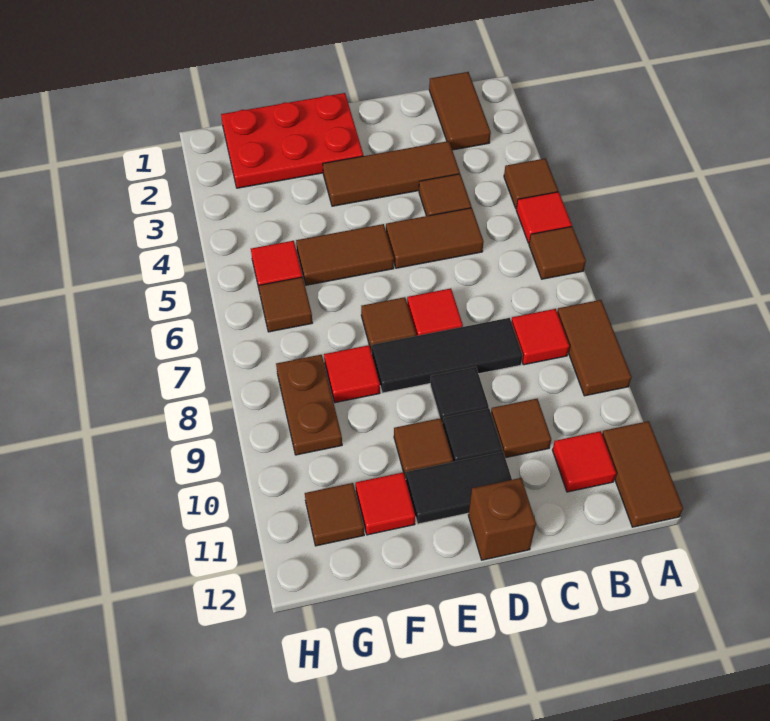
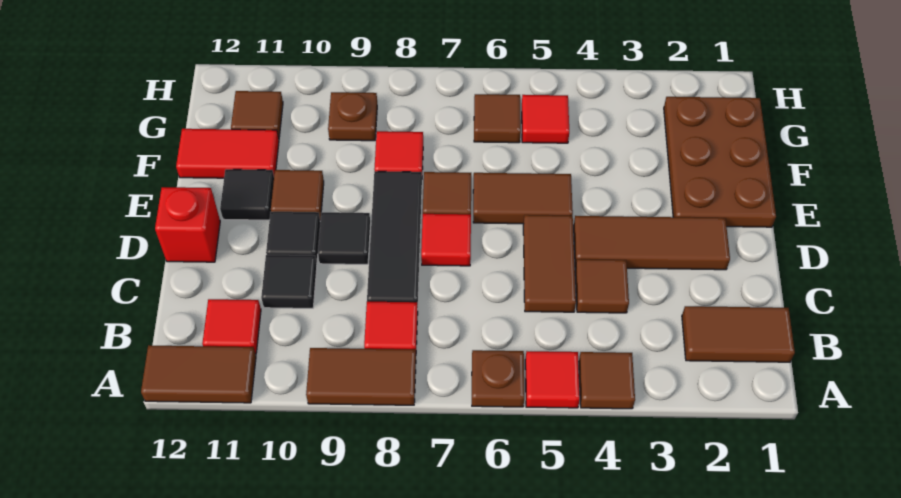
brown tile A6 level 1 -> brown plate A6 level 1
brown tile C3:E3 level 1 -> brown tile D2:D4 level 1
brown tile C10 level 1 -> black tile C10 level 1
black tile D11:E11 level 1 -> black tile E11 level 1
brown brick D12 level 1 -> red brick D12 level 1
red plate E1:G2 level 1 -> brown plate E1:G2 level 1
brown tile E5:F5 level 1 -> brown tile E5:E6 level 1
red tile F11 level 1 -> red tile F11:F12 level 1
brown plate G8:G9 level 1 -> brown plate G9 level 1

